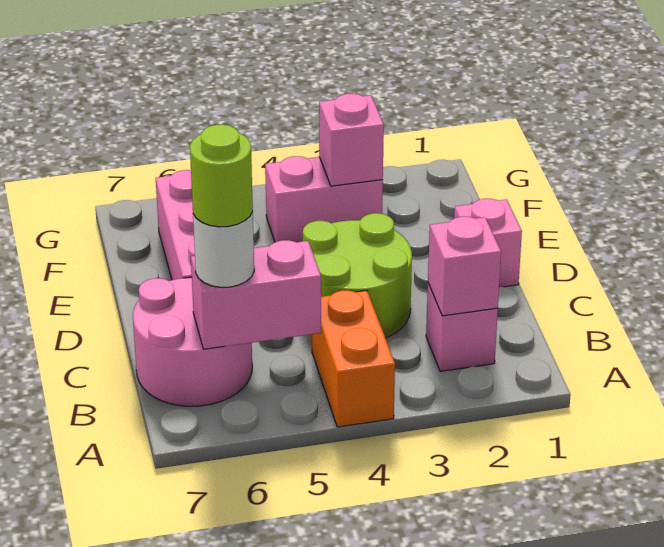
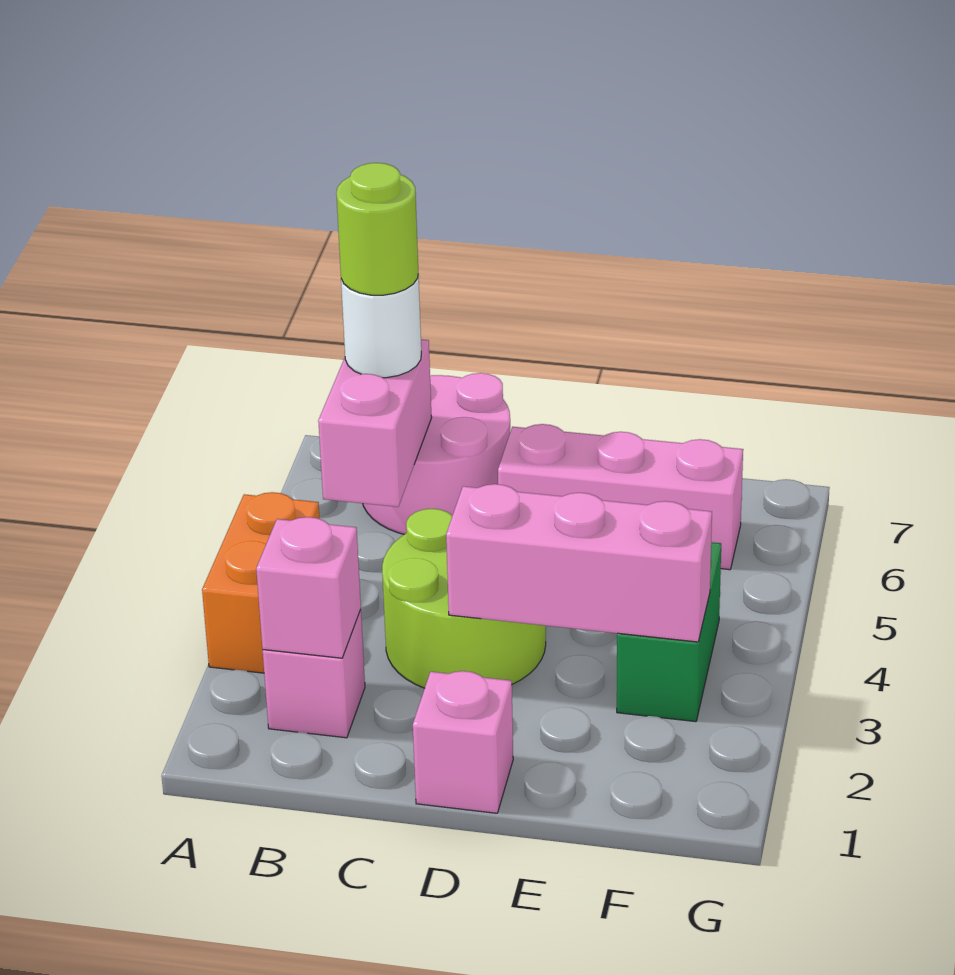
orange brick A4:B4 level 1 -> orange brick A3:A4 level 1
pink brick F3:F4 level 1 -> green brick F3:F4 level 1
pink brick F3 level 2 -> pink brick D3:F3 level 2

